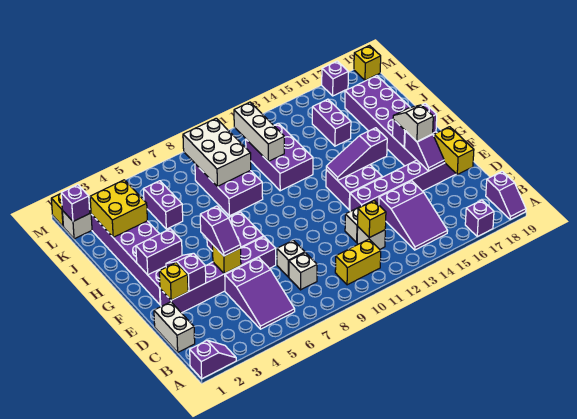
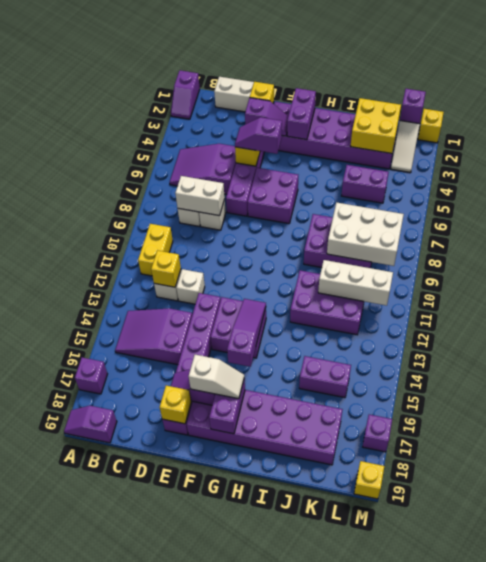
none -> white brick C8:D8 level 2
yellow brick D18:E18 level 2 -> yellow brick E18 level 2

